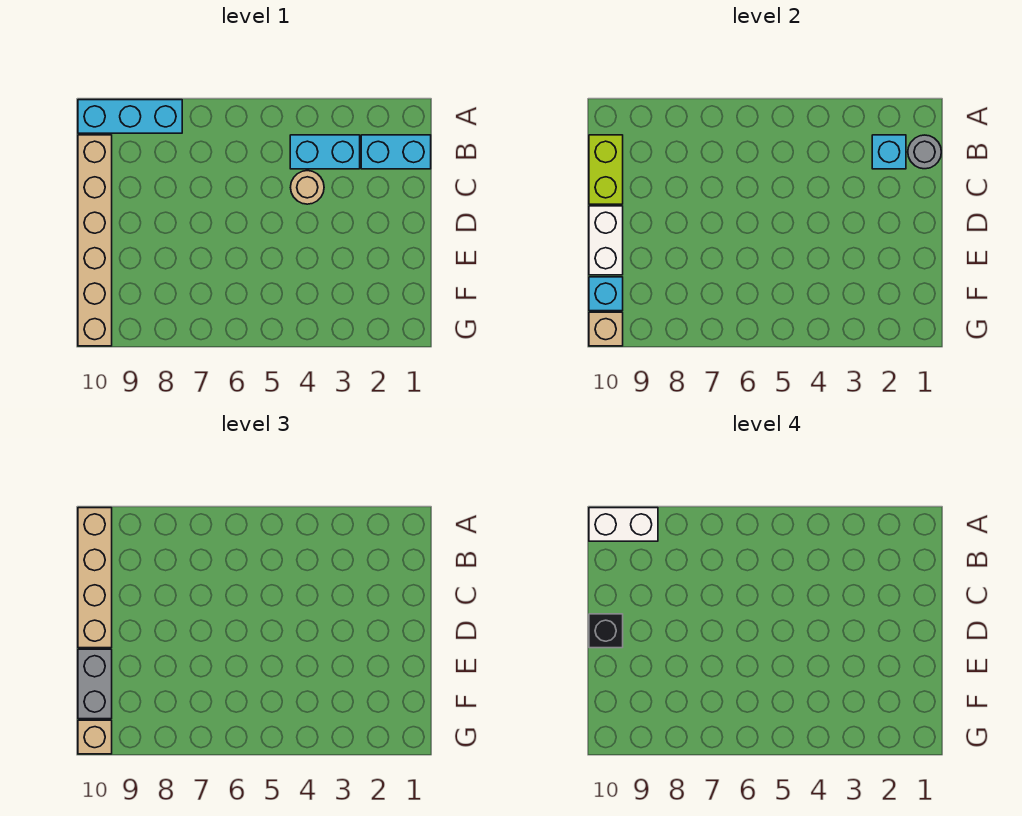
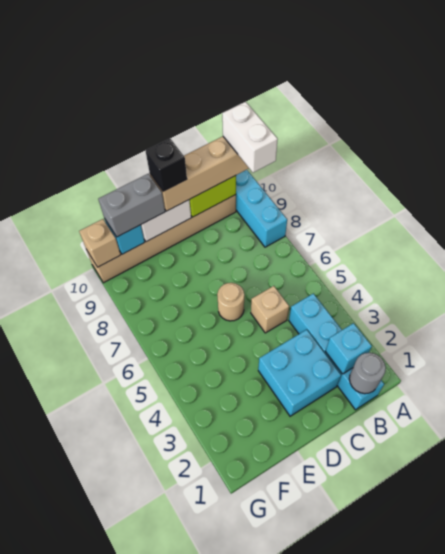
none -> cyan brick C2:D3 level 1
tan round brick C4 level 1 -> tan round brick D6 level 1
tan brick G10 level 3 -> tan brick C5 level 1

